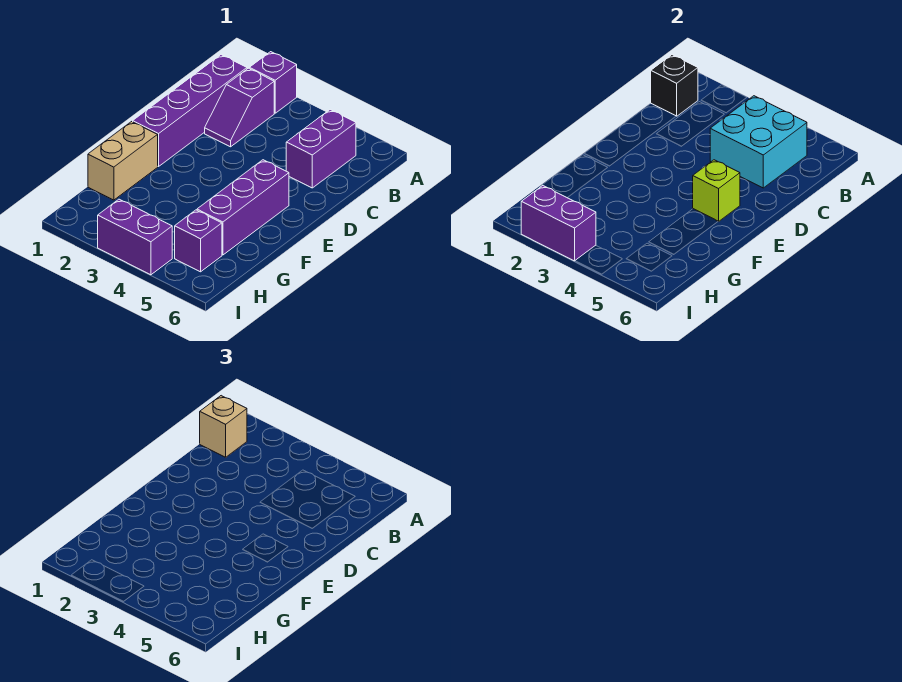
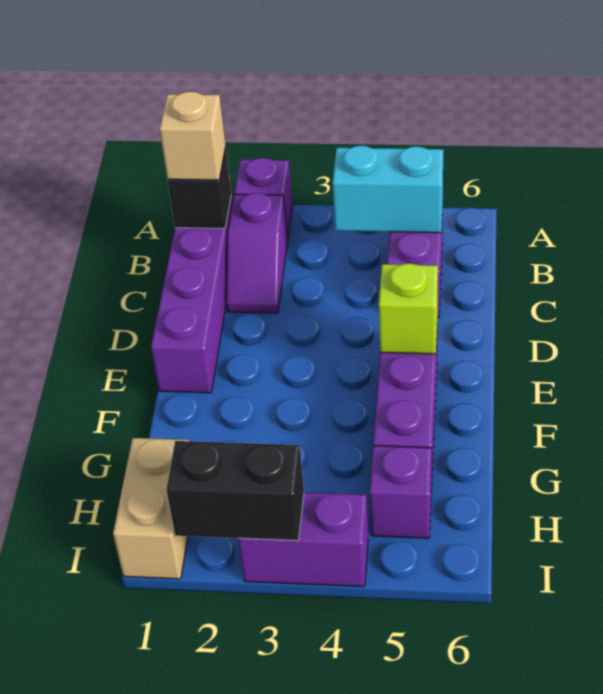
cyan brick B4:C5 level 2 -> cyan brick B4:B5 level 2
tan brick F1:G1 level 1 -> tan brick H1:I1 level 1
purple brick I2:I3 level 2 -> black brick I2:I3 level 2

